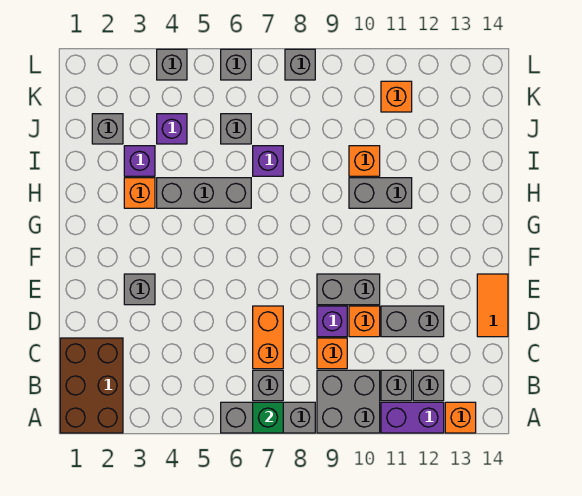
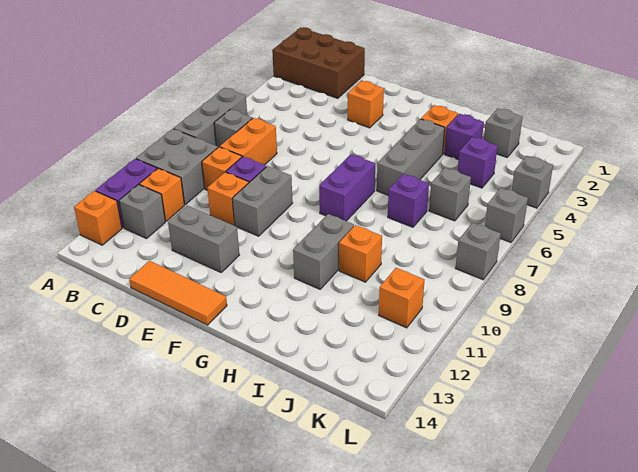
green brick A7 level 2 -> none
grey brick B11 level 1 -> orange brick B11 level 1
orange brick C7:D7 level 1 -> orange brick C7:C8 level 1
grey brick D11:D12 level 1 -> grey brick D12:E12 level 1
orange tile D14:E14 level 1 -> orange tile D14:F14 level 1
grey brick E3 level 1 -> orange brick E3 level 1
none -> purple brick G7:G8 level 1

